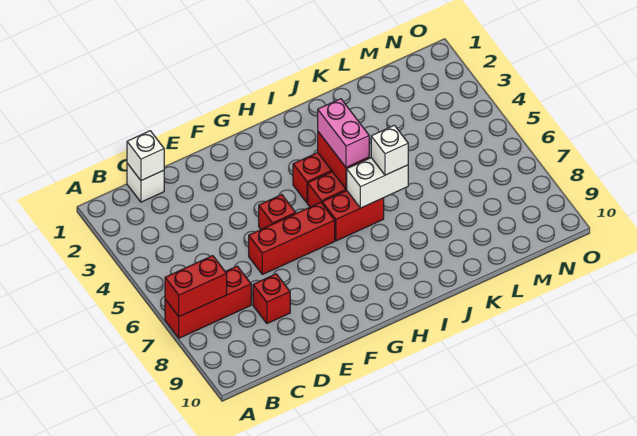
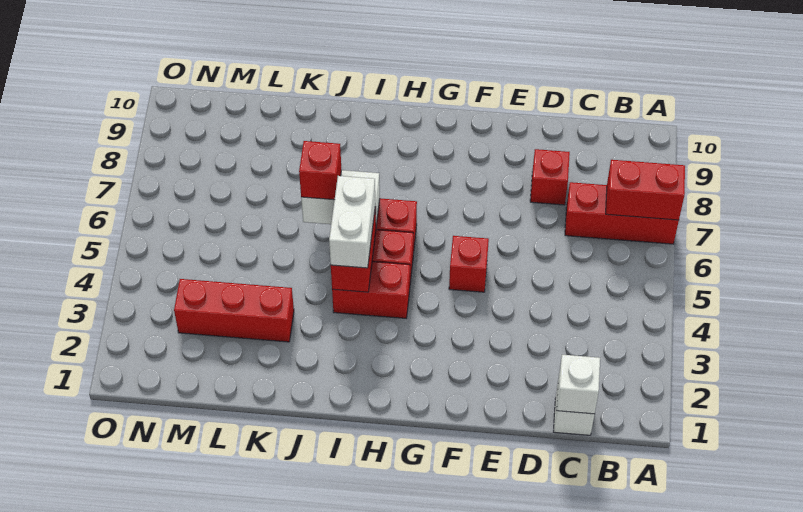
red brick E6:G6 level 1 -> red brick K3:M3 level 1
pink brick I4:I5 level 3 -> white brick I4:I5 level 3
white brick J6 level 3 -> red brick J6 level 3

